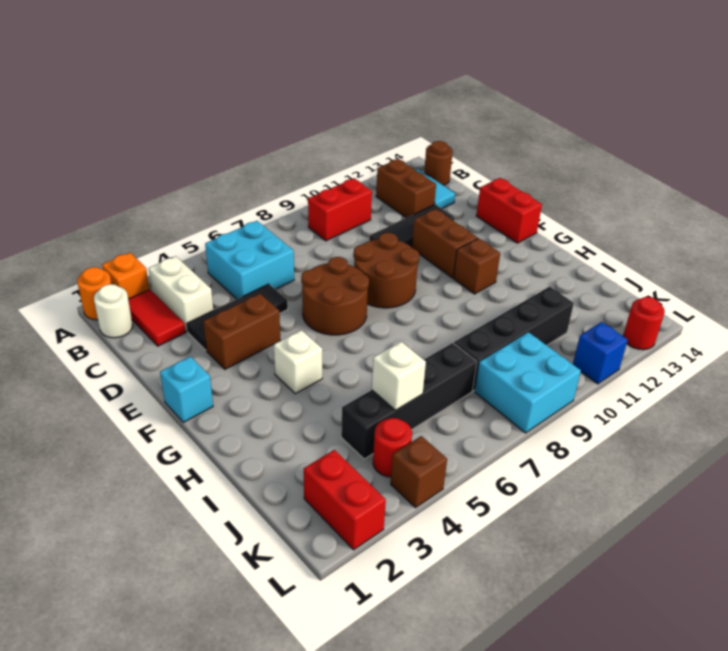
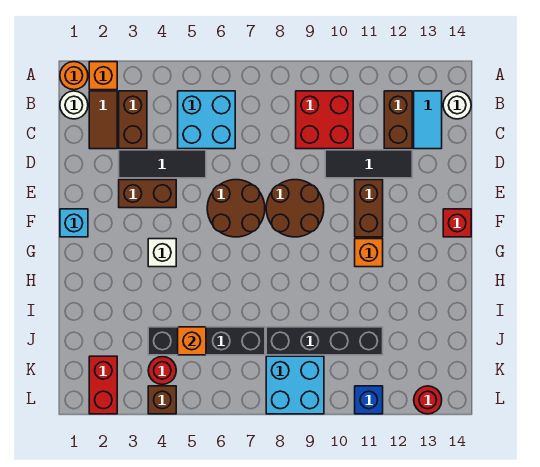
red tile B2:C2 level 1 -> brown tile B2:C2 level 1
white brick B3:C3 level 1 -> brown brick B3:C3 level 1
red brick B9:B10 level 1 -> red brick B9:C10 level 1
brown round brick B14 level 1 -> white round brick B14 level 1
red brick E14:F14 level 1 -> red brick F14 level 1
brown brick G11 level 1 -> orange brick G11 level 1
white brick J5 level 2 -> orange brick J5 level 2

